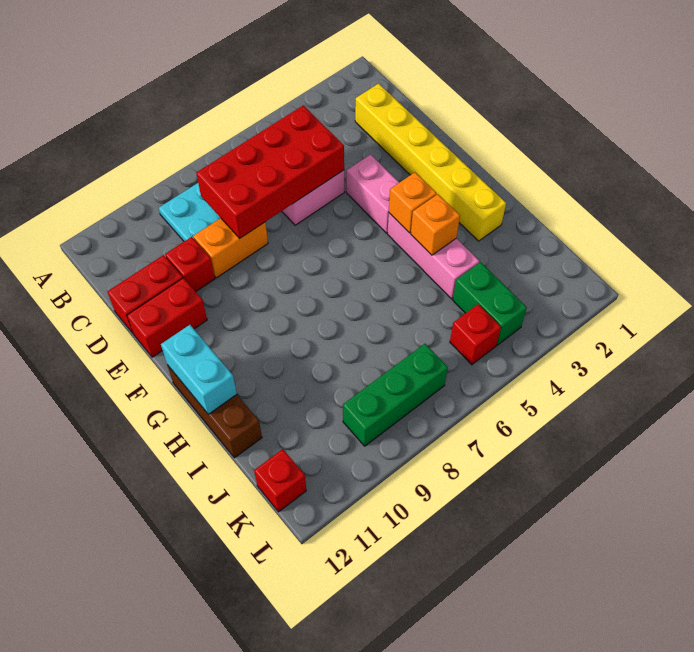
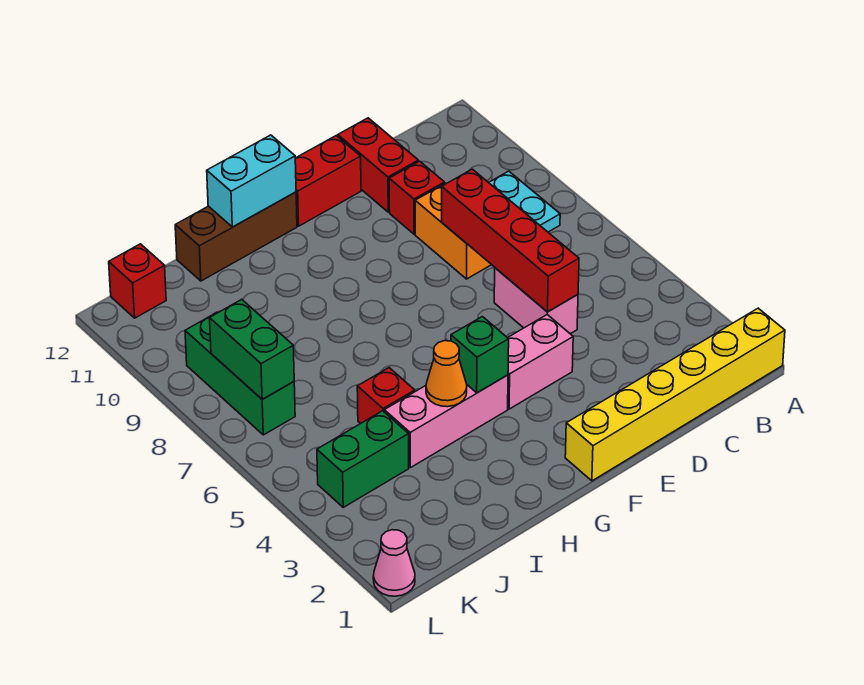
yellow brick C2:H2 level 1 -> yellow brick A1:F1 level 1
red brick C5:D8 level 2 -> red brick D5:D8 level 2
red brick E11:E12 level 1 -> red brick E12:F12 level 1
orange brick G4 level 2 -> green brick G4 level 2
orange brick H4 level 2 -> orange cone H4 level 2
red brick K5 level 1 -> red brick I5 level 1
none -> green brick K7:K8 level 2
none -> pink cone L1 level 1

